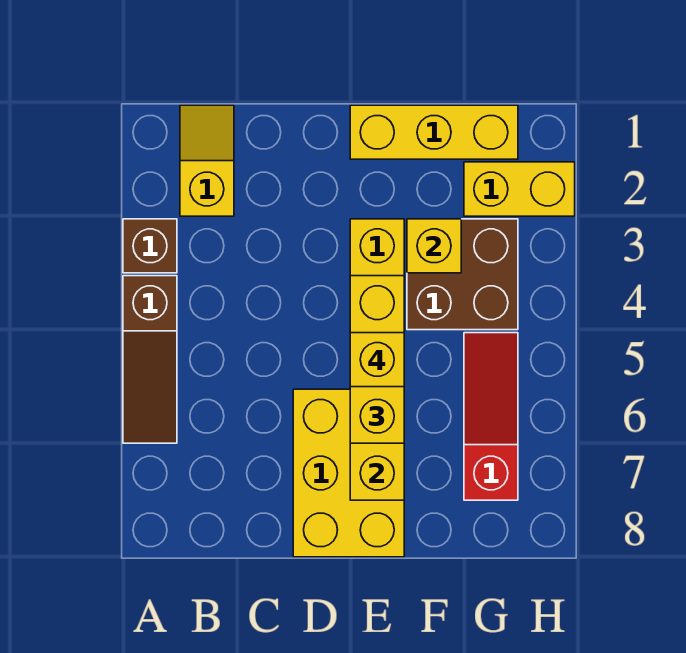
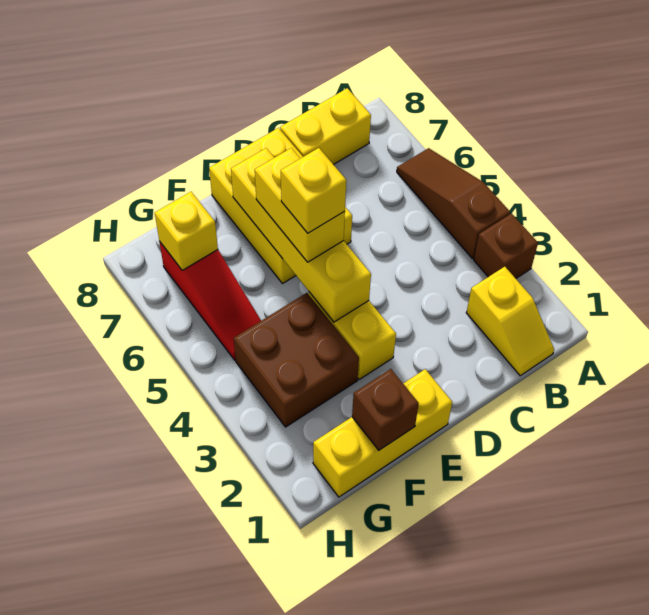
none -> brown brick F1 level 2
yellow brick F3 level 2 -> yellow brick G7 level 2
yellow brick G2:H2 level 1 -> yellow brick B8:C8 level 1

